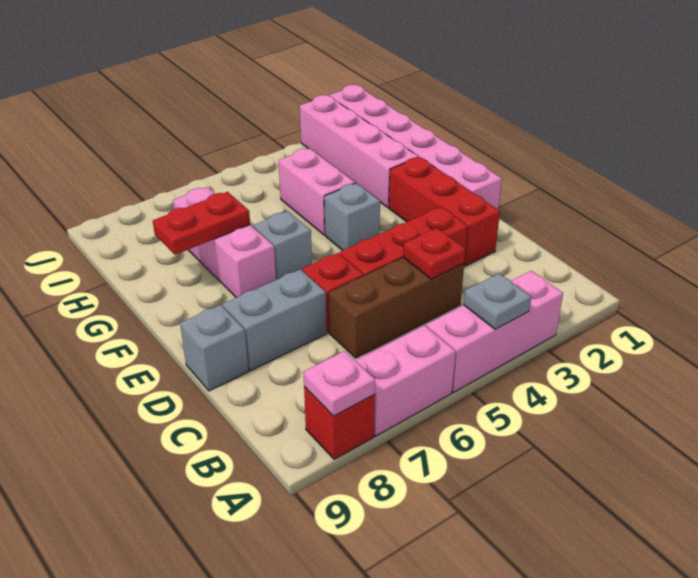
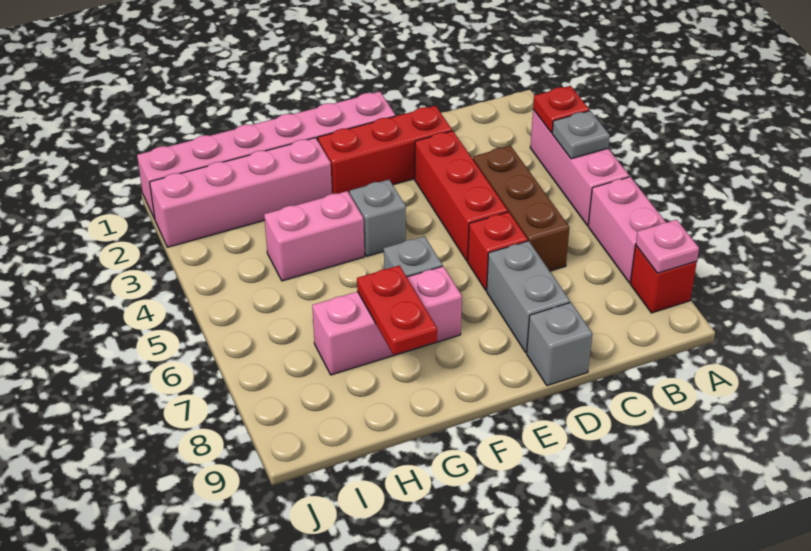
red plate C4 level 2 -> red plate A3 level 2

